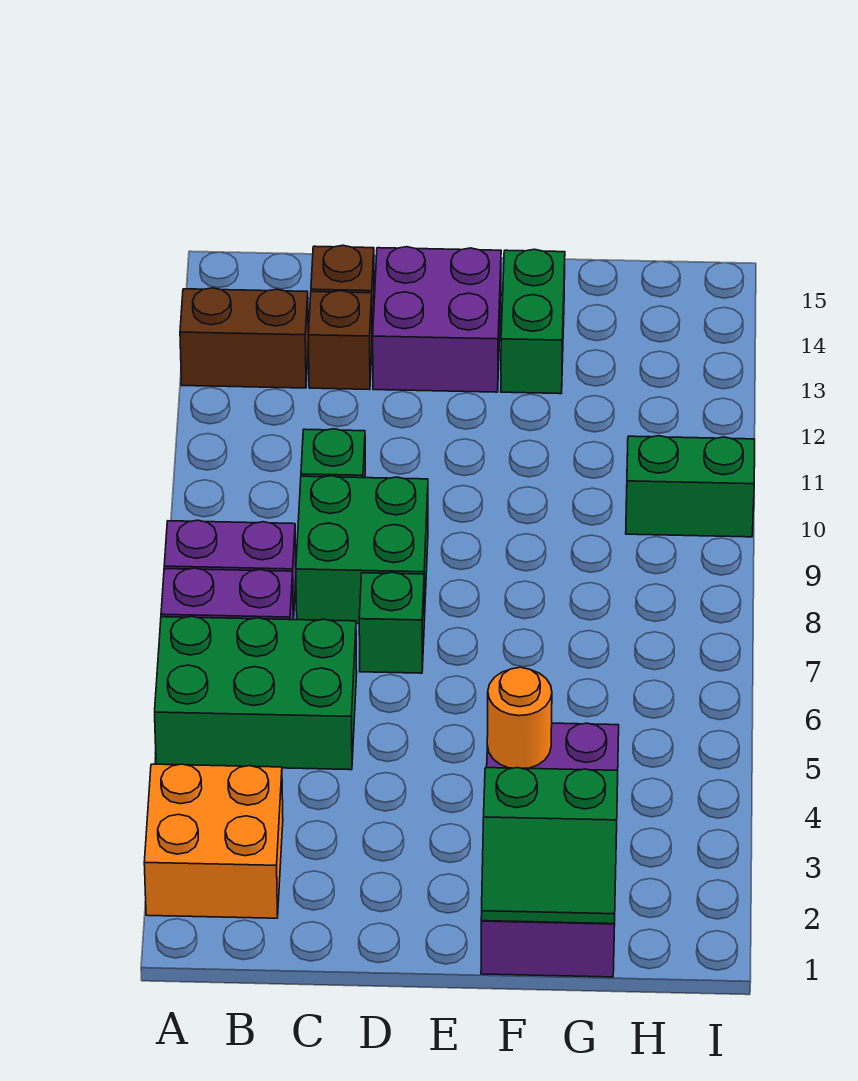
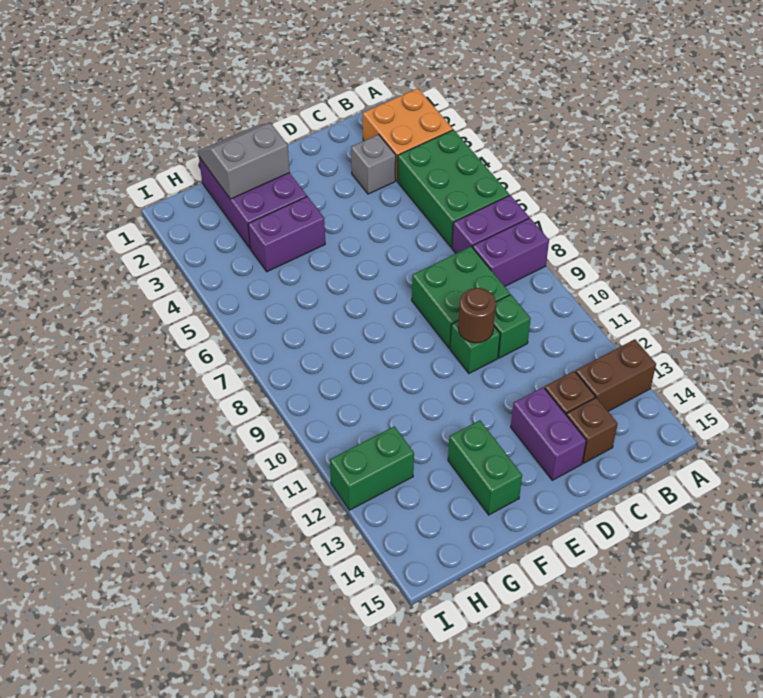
green brick A5:C6 level 1 -> green brick A4:B6 level 1
none -> grey brick C3 level 1
green brick D7 level 1 -> green brick D10 level 1
none -> brown round brick D10 level 2
purple brick D13:E14 level 1 -> purple brick D13:D14 level 1
green slope F1:G2 level 2 top 2 -> grey slope F1:G2 level 2 top 2
orange round brick F4 level 2 -> none
green brick H10:I10 level 1 -> green brick H12:I12 level 1

